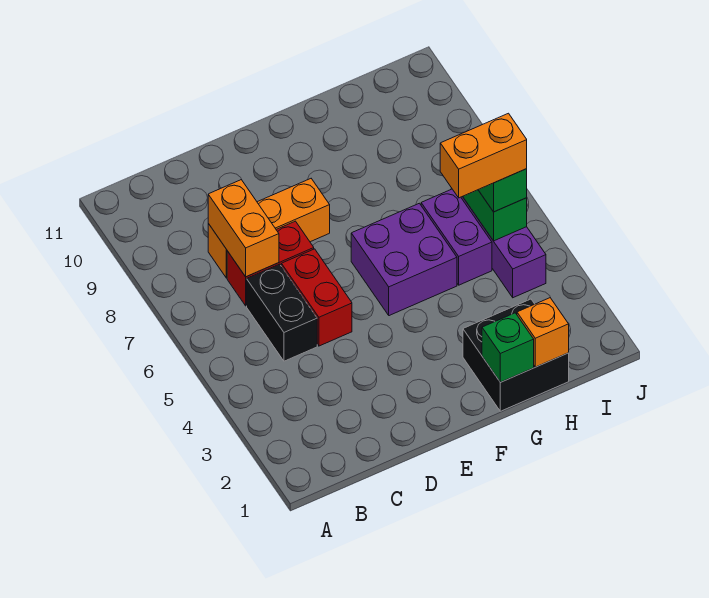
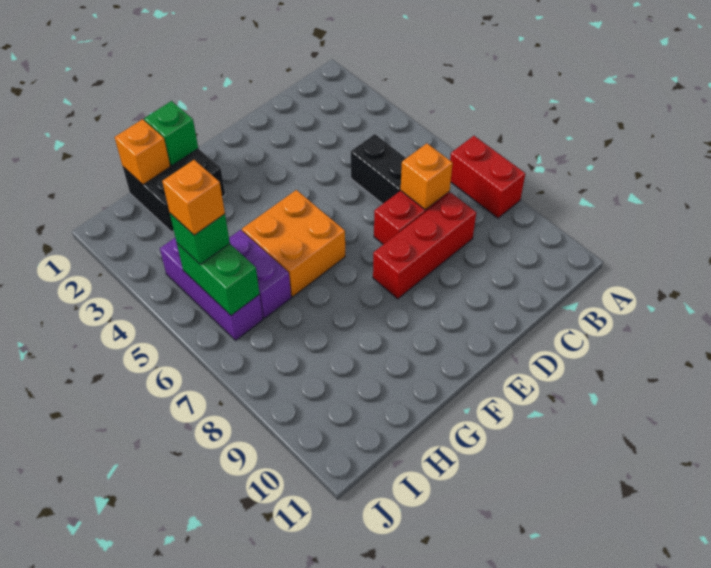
orange brick C7:C8 level 2 -> orange brick C7 level 2
orange brick C8:E8 level 1 -> red brick C8:E8 level 1
red brick D5:D6 level 1 -> red brick A7:A8 level 1
purple brick F5:G6 level 1 -> orange brick F5:G6 level 1
orange brick H5:I5 level 4 -> orange brick I5 level 4

